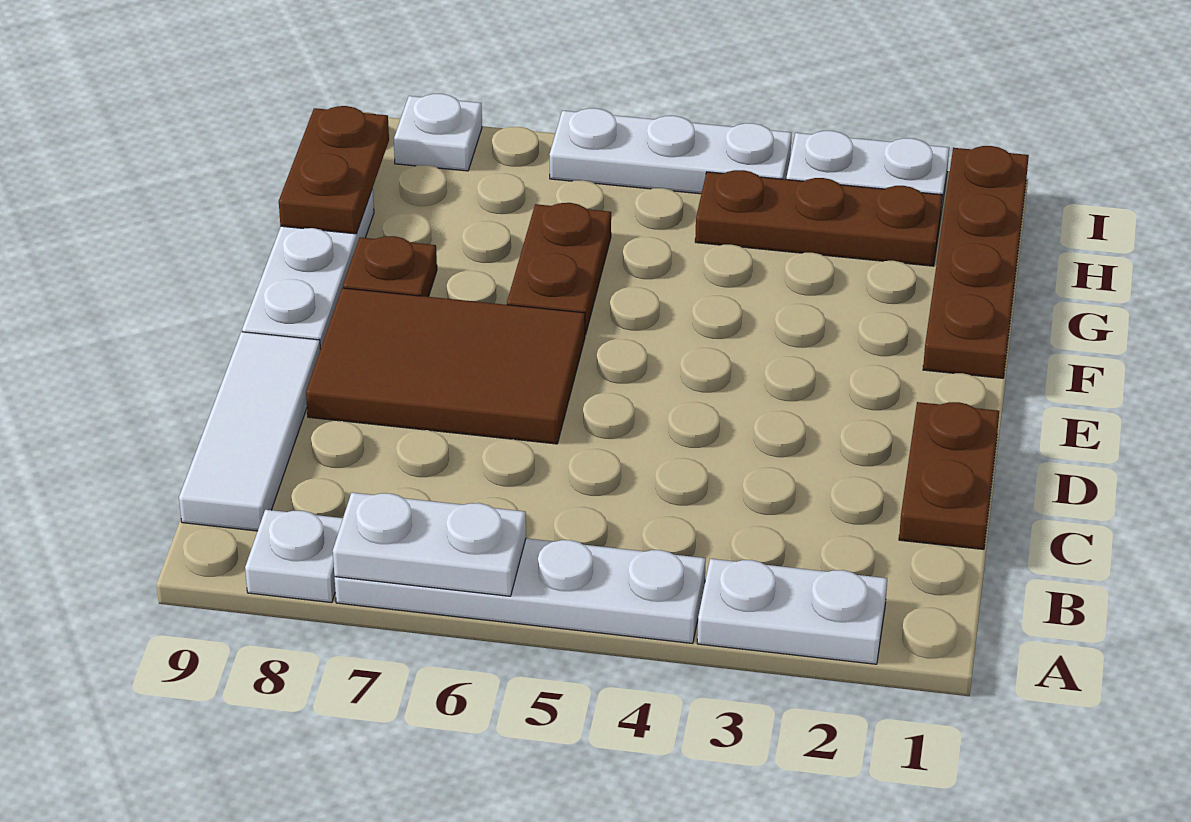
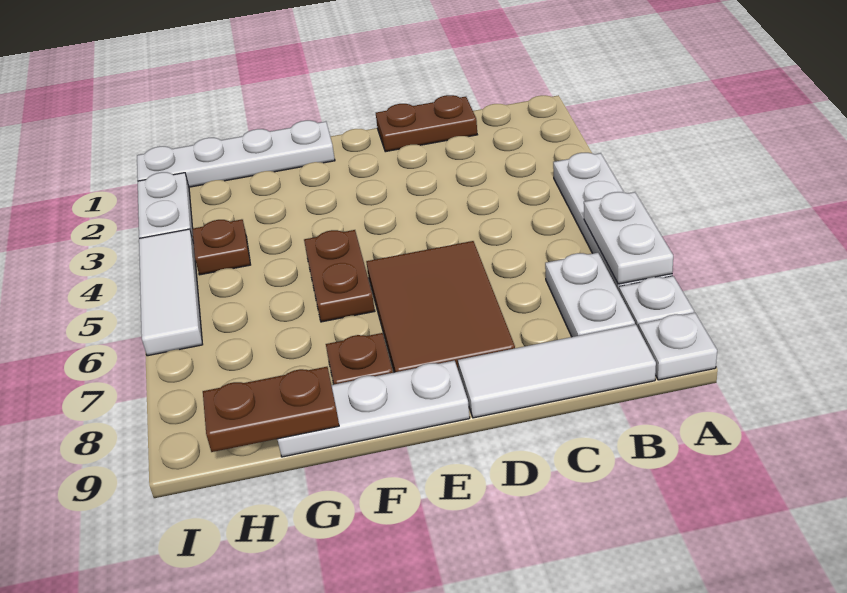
white plate A2:A3 level 1 -> white plate B7:B8 level 1
brown plate F1:I1 level 1 -> white plate F1:I1 level 1
brown plate F6:G6 level 1 -> brown plate F5:F6 level 1
brown plate H2:H4 level 1 -> brown plate H4 level 1
white plate I4:I6 level 1 -> white tile I4:I6 level 1
white plate I8 level 1 -> white plate A9 level 1

